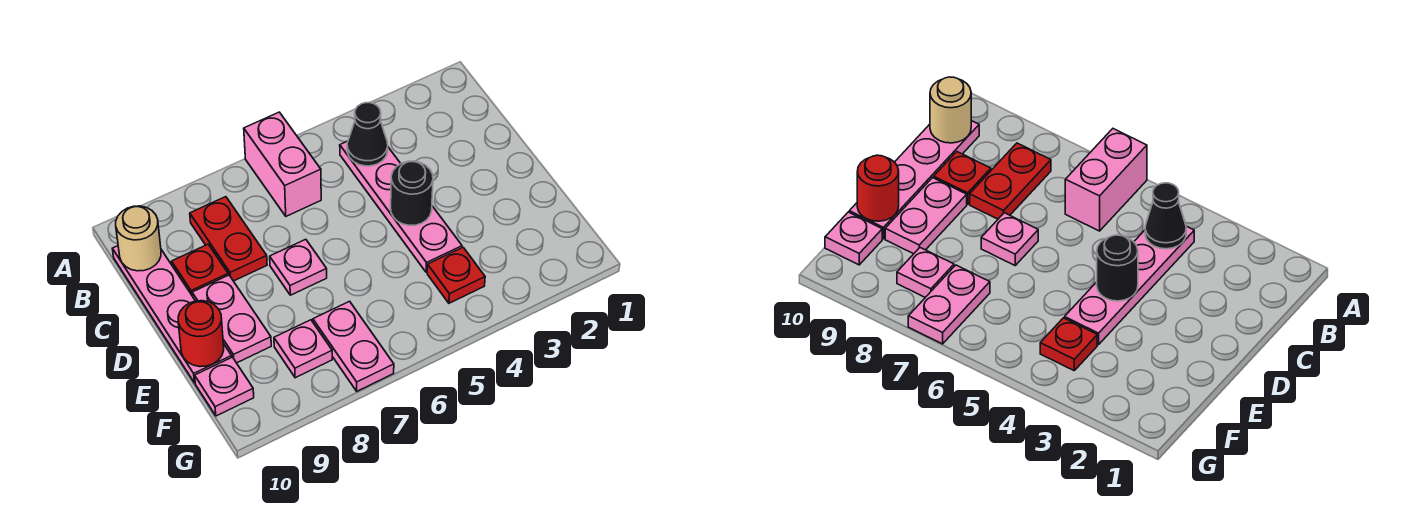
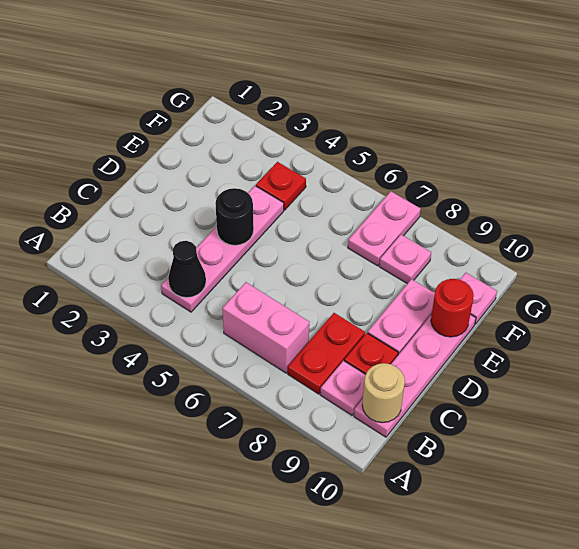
pink brick A6:B6 level 1 -> pink brick B6:B7 level 1
pink plate D7 level 1 -> pink plate B9 level 1

